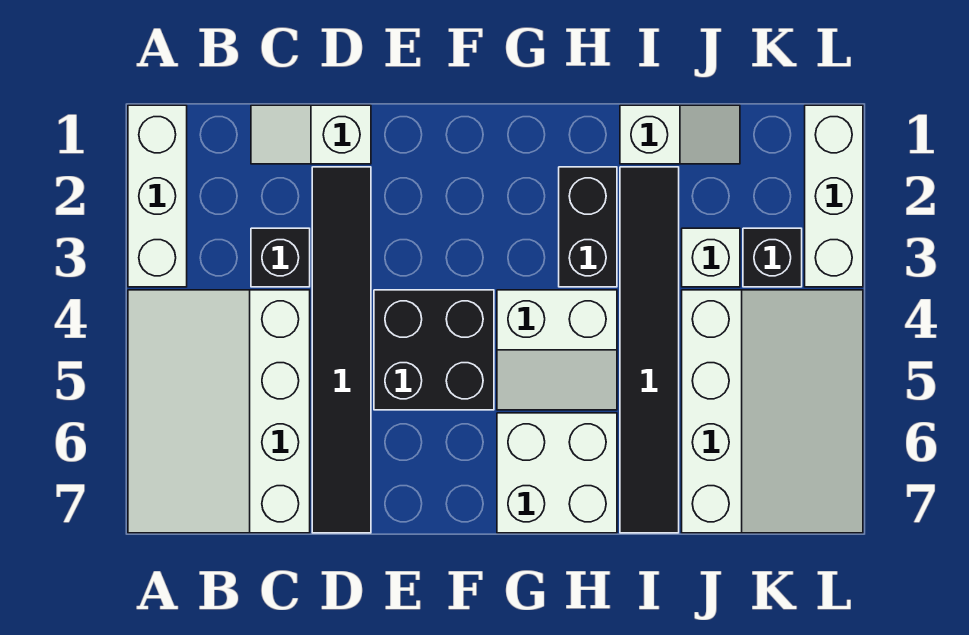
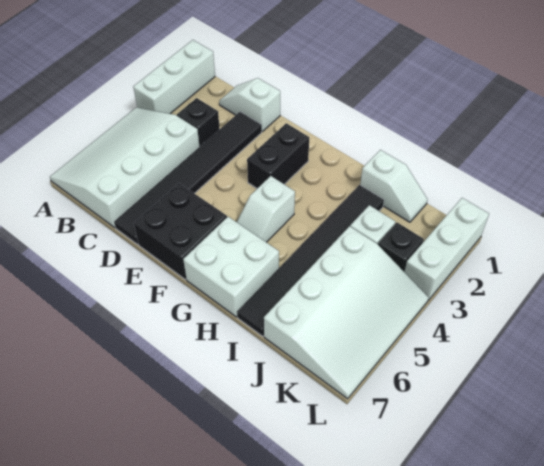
black brick E4:F5 level 1 -> black brick E6:F7 level 1
white slope G4:H5 level 1 top 4 -> white slope G4:G5 level 1 top 4
black brick H2:H3 level 1 -> black brick F2:F3 level 1

